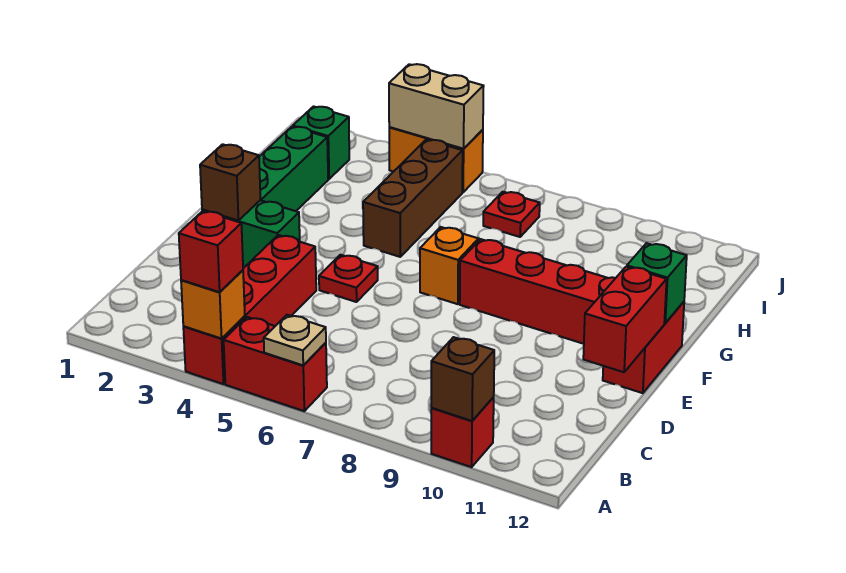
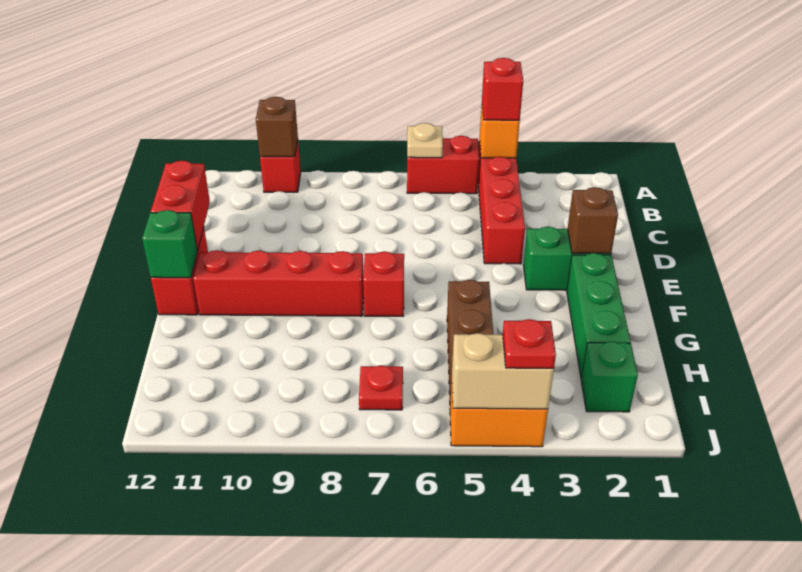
red plate E5 level 1 -> red plate J4 level 3
orange brick F7 level 1 -> red brick F7 level 1

